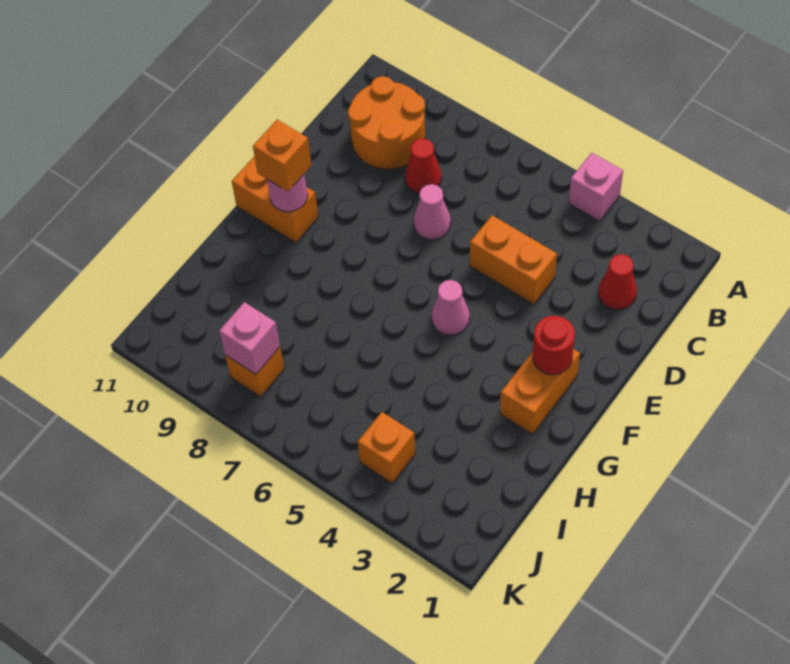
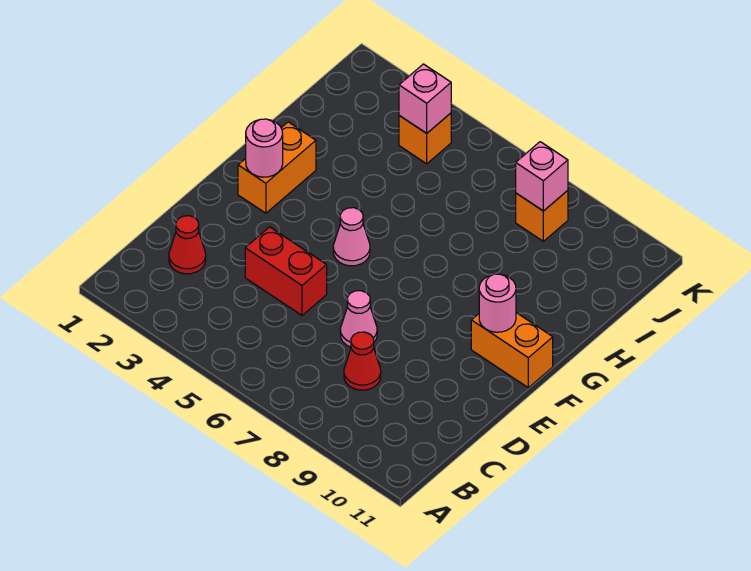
pink brick A4 level 1 -> pink brick J4 level 2
orange round brick B9:C10 level 1 -> none
orange brick D4:D5 level 1 -> red brick D4:D5 level 1
red round brick F2 level 2 -> pink round brick F2 level 2
orange brick F10 level 3 -> none

